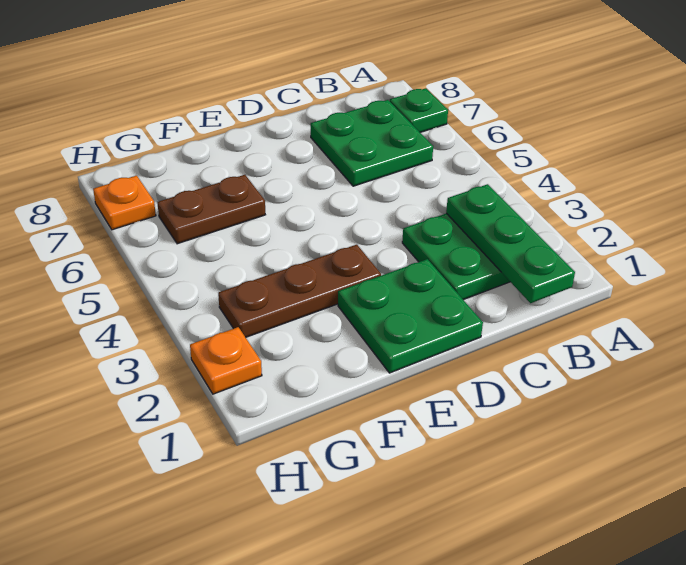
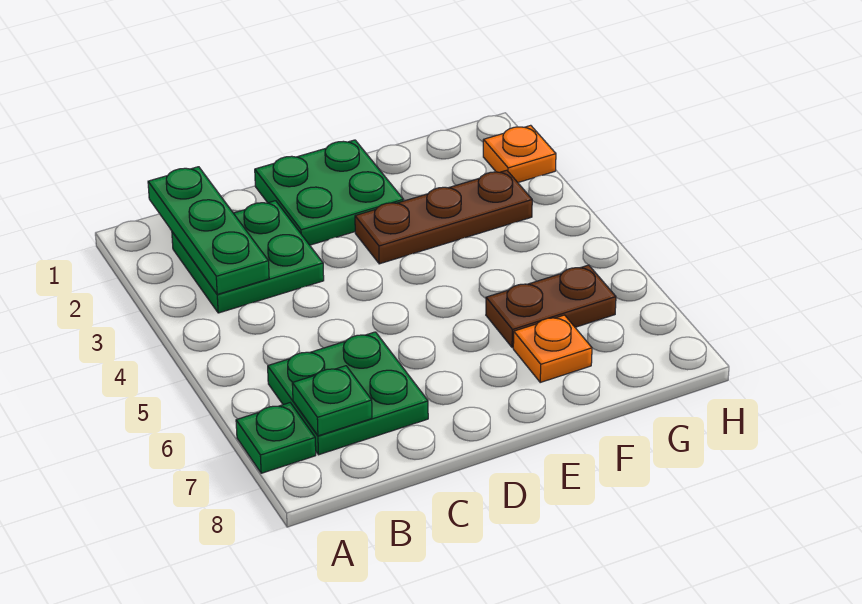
none -> green plate B7 level 2
orange plate H7 level 1 -> orange plate F7 level 1

